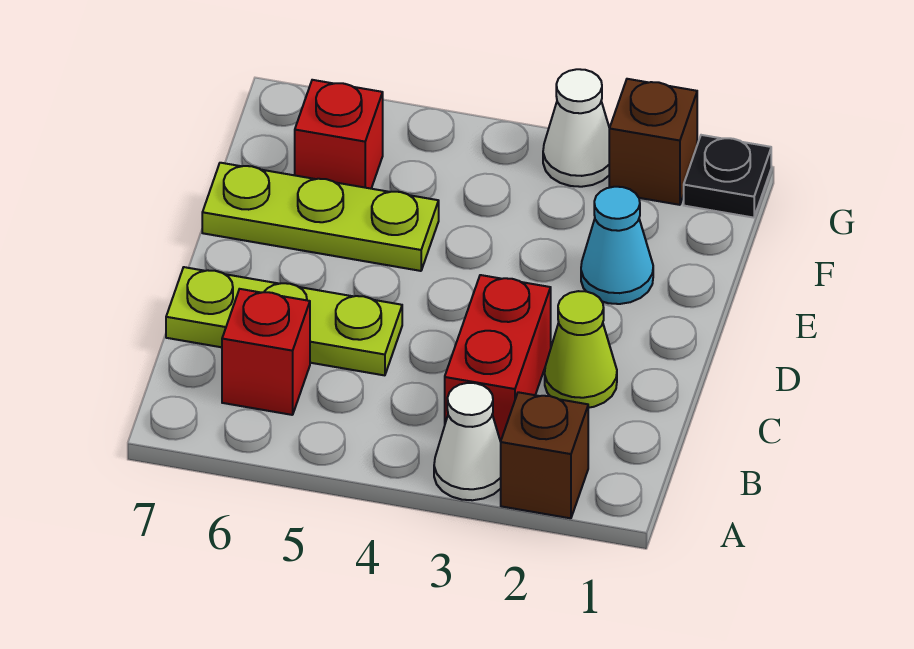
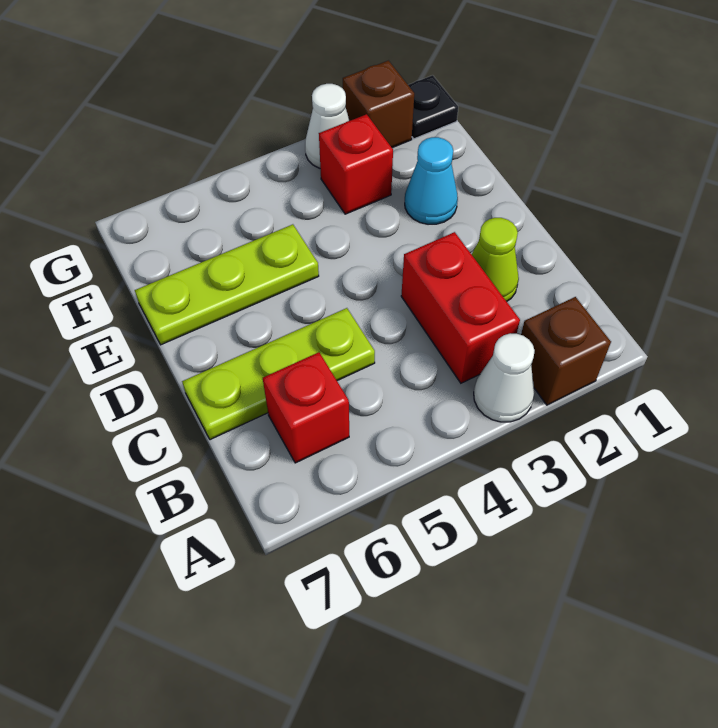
red brick F6 level 1 -> red brick F3 level 1

